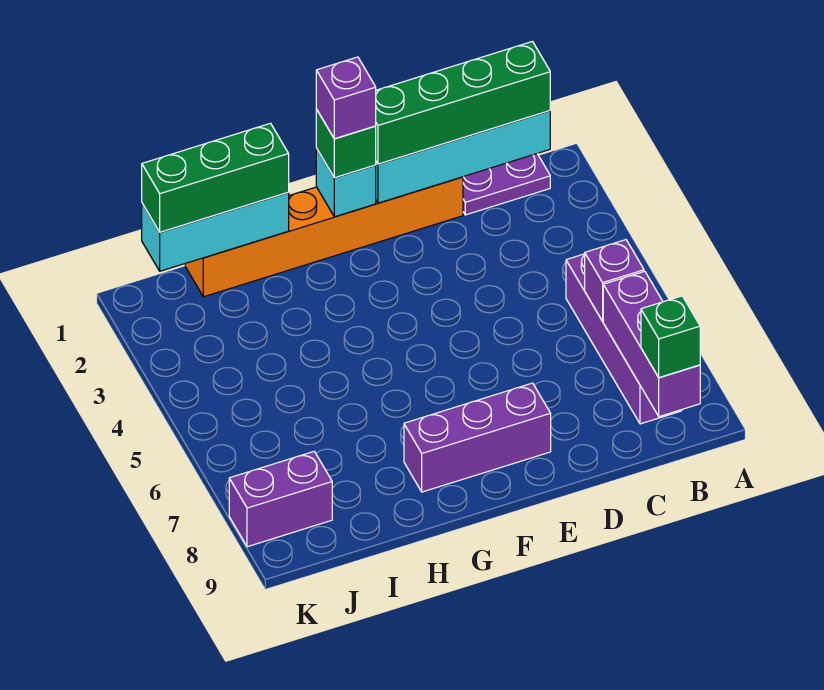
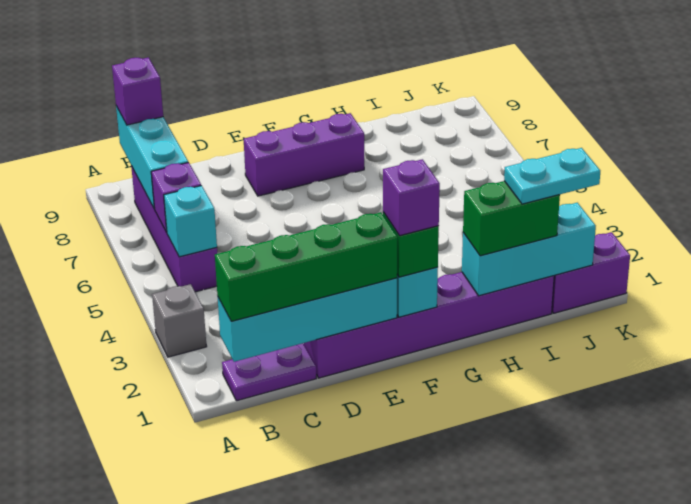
none -> grey brick A3 level 1
none -> cyan brick B5 level 2
purple brick B7:B9 level 2 -> cyan brick B7:B9 level 2
green brick B9 level 3 -> purple brick B9 level 3
orange brick D1:I1 level 1 -> purple brick D1:I1 level 1
green brick H1:J1 level 3 -> green brick H1:I1 level 3
none -> cyan plate I1:J1 level 4
purple brick J8:K8 level 1 -> purple brick J1:K1 level 1

